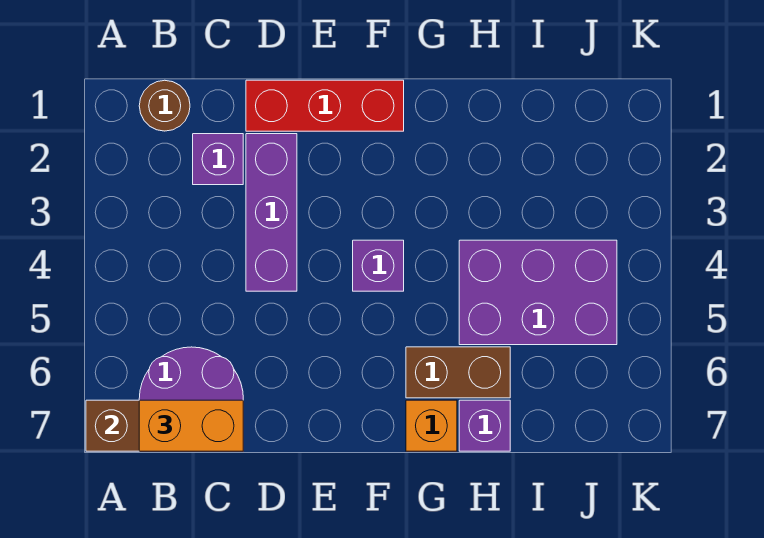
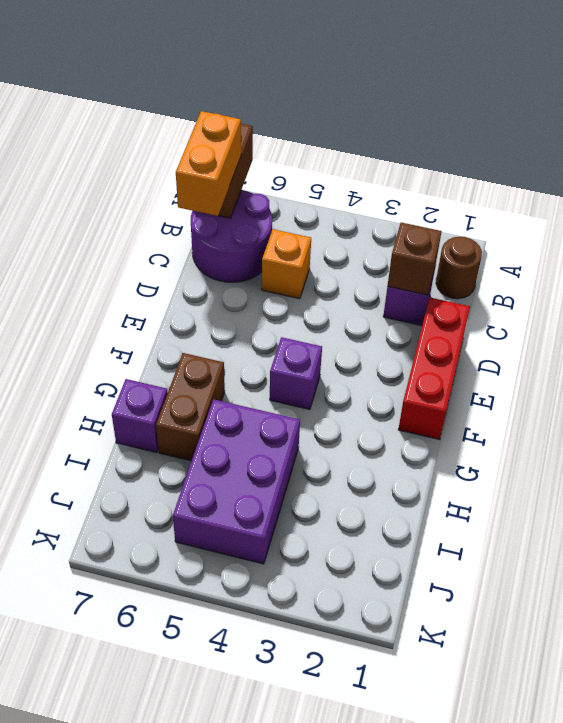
none -> brown brick C2 level 2
purple brick D2:D4 level 1 -> none
orange brick G7 level 1 -> orange brick C5 level 1

